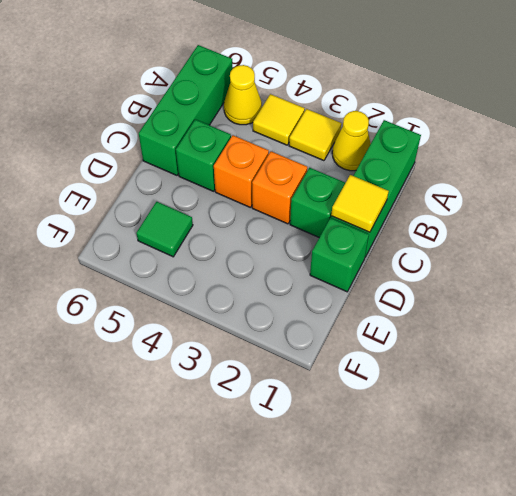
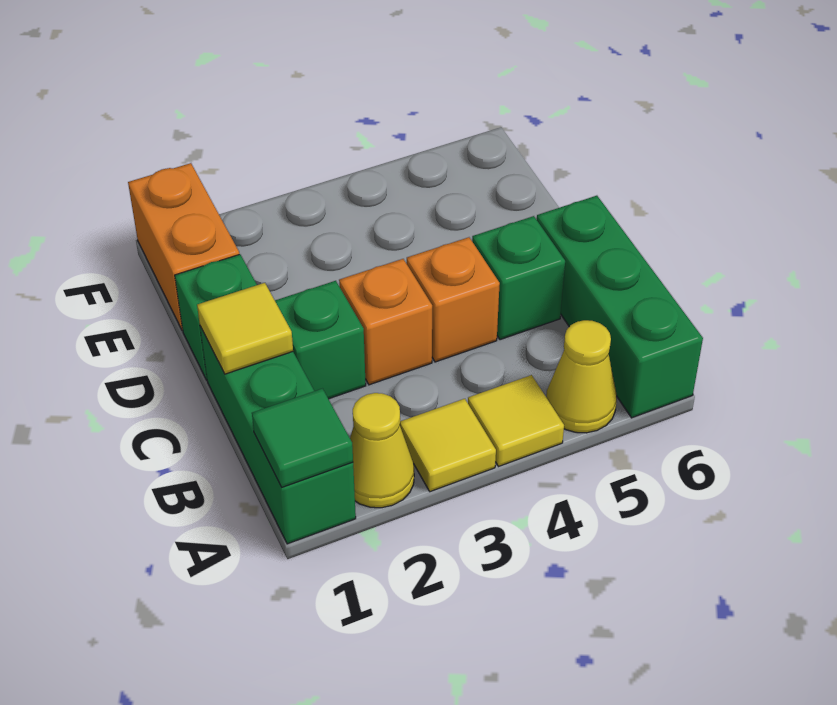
none -> orange brick E1:F1 level 1
green tile E5 level 1 -> green tile A1 level 2

